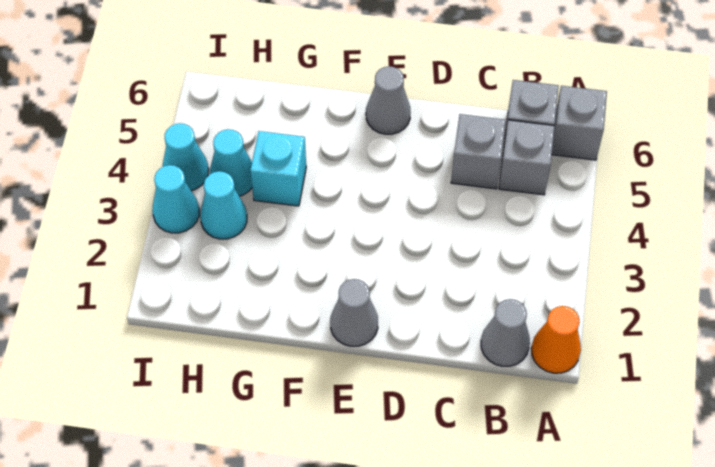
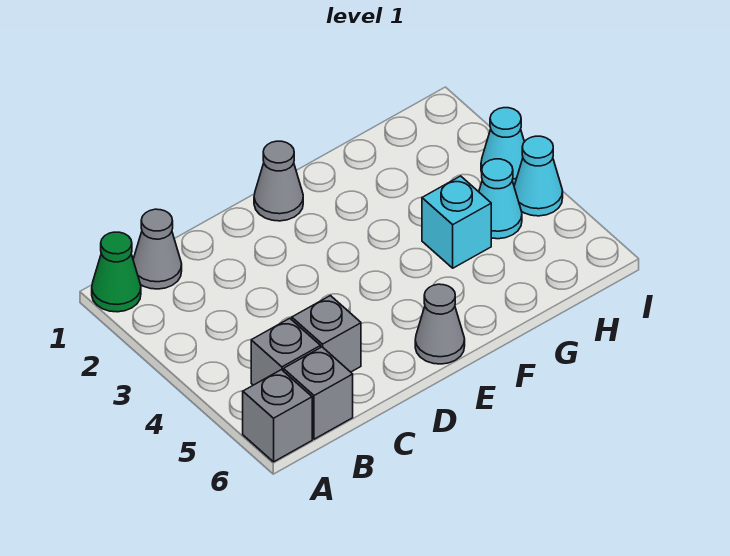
orange cone A1 level 1 -> green cone A1 level 1
cyan cone H3 level 1 -> none

